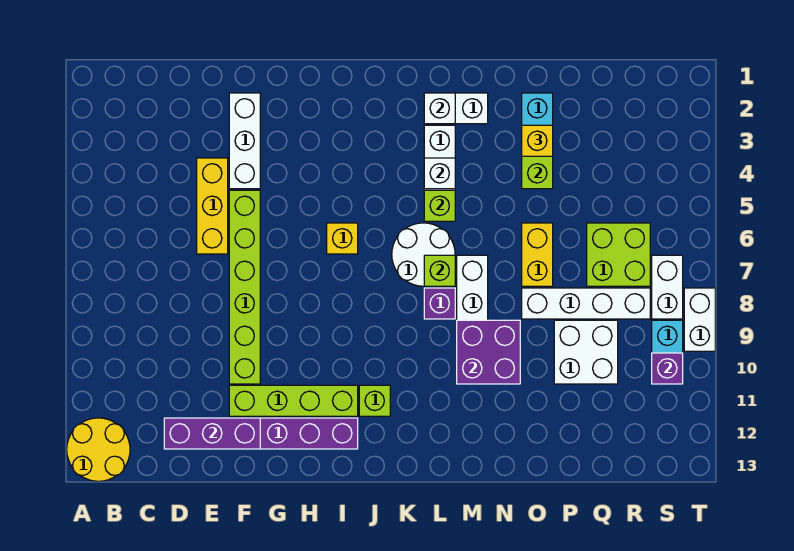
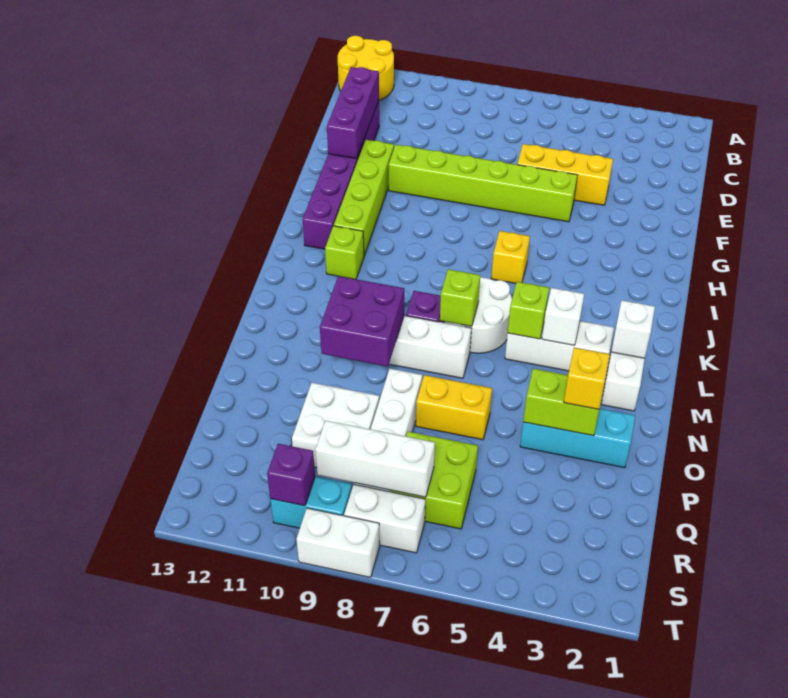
white brick F2:F4 level 1 -> white brick R7:R9 level 2

